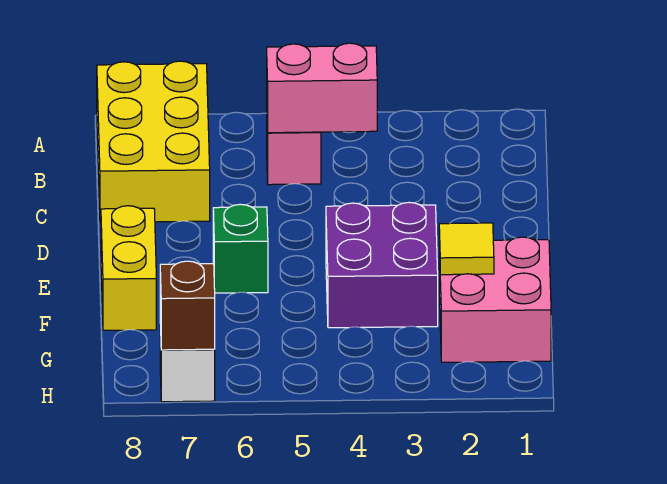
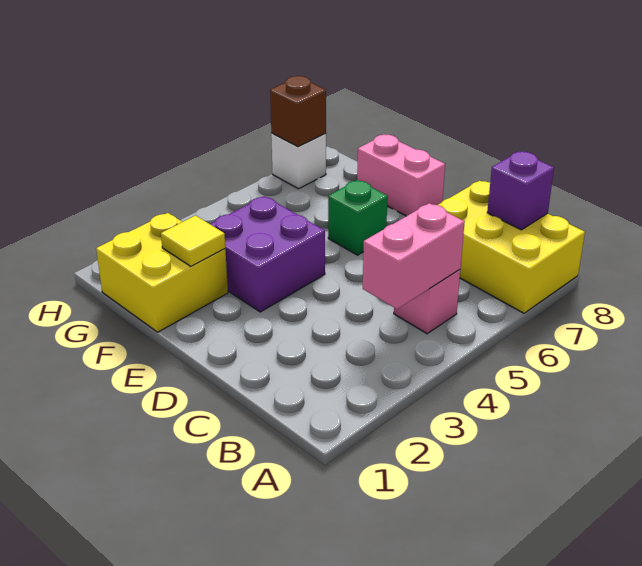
none -> purple brick B8 level 2
yellow brick E8:F8 level 1 -> pink brick E8:F8 level 1
pink brick F1:G2 level 1 -> yellow brick F1:G2 level 1

